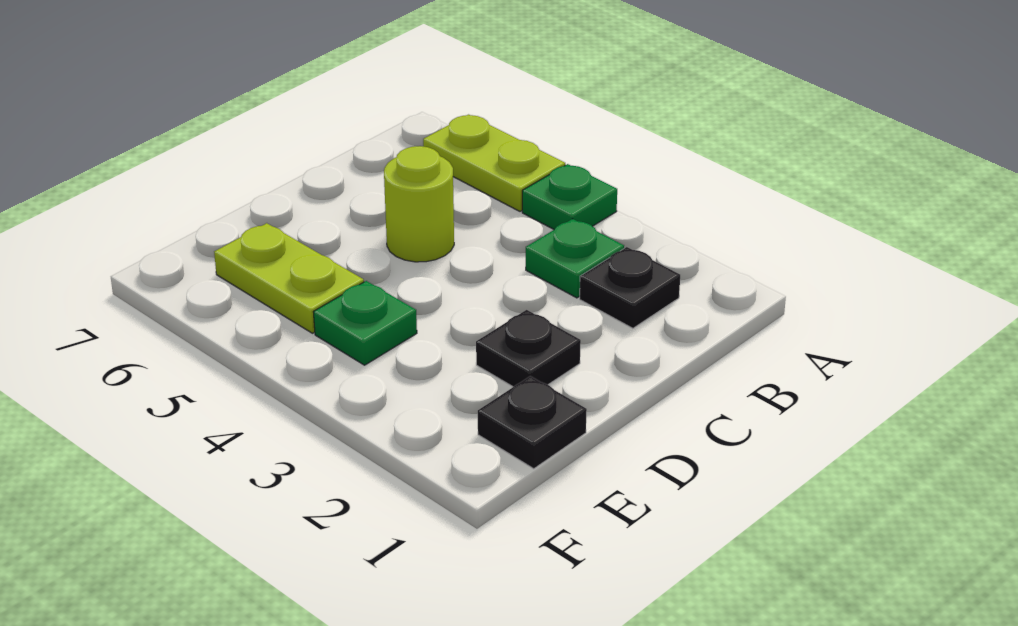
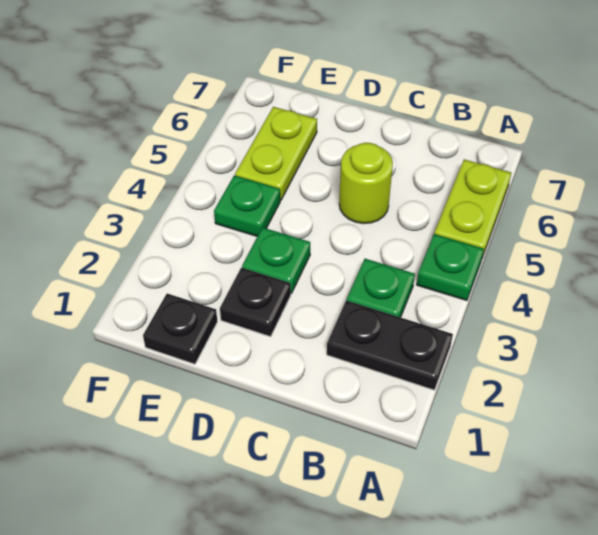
black plate B2 level 1 -> black plate A2:B2 level 1
none -> green plate D3 level 1

